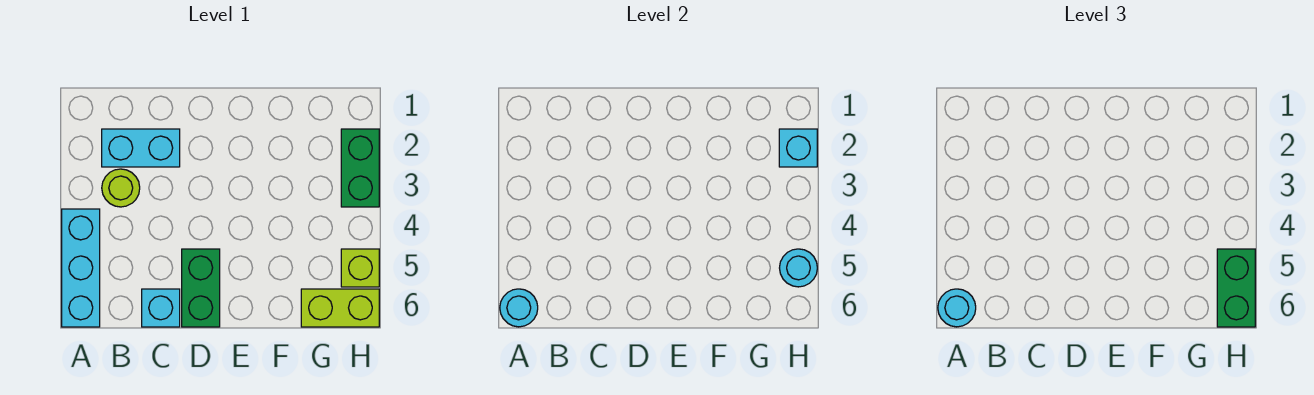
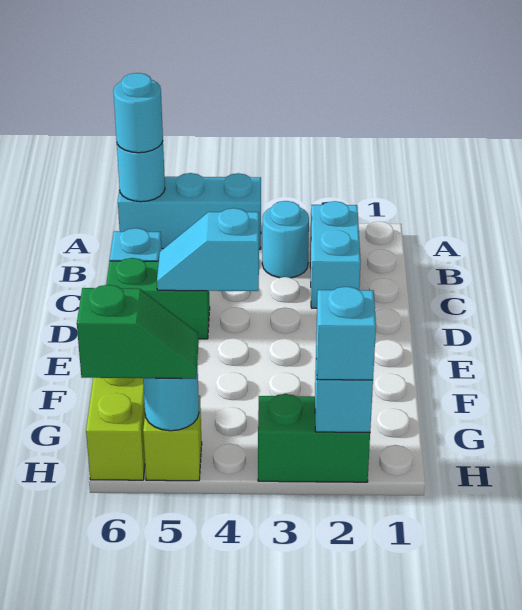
lime round brick B3 level 1 -> cyan round brick B3 level 1
none -> cyan slope D4:D5 level 2 top 4
none -> cyan brick H2 level 3
green brick H5:H6 level 3 -> green slope H5:H6 level 3 top 6

